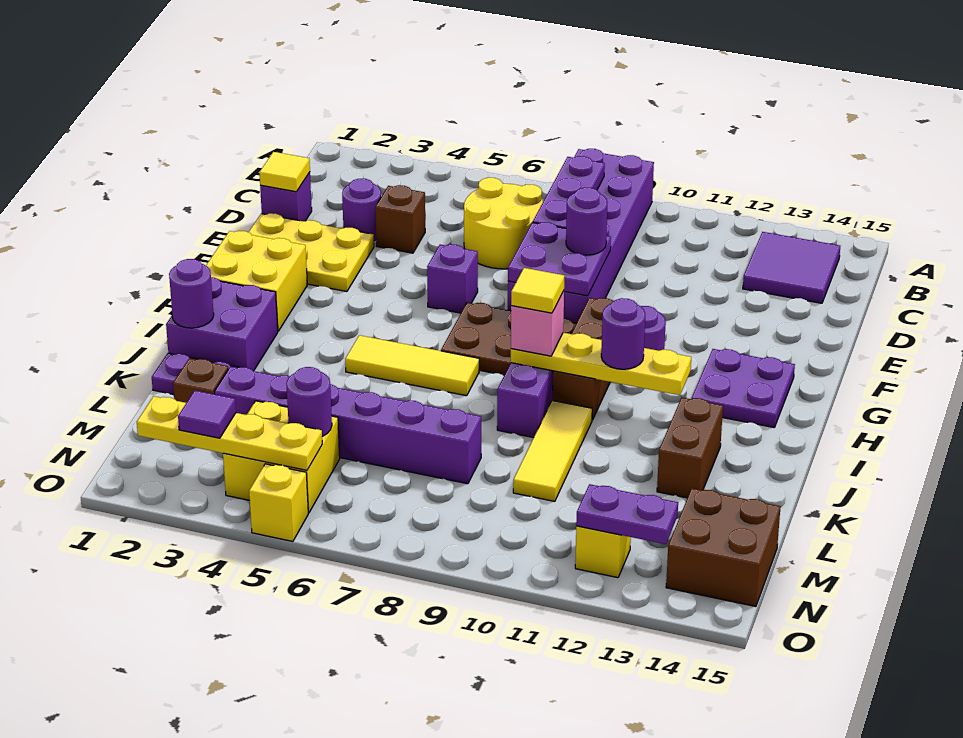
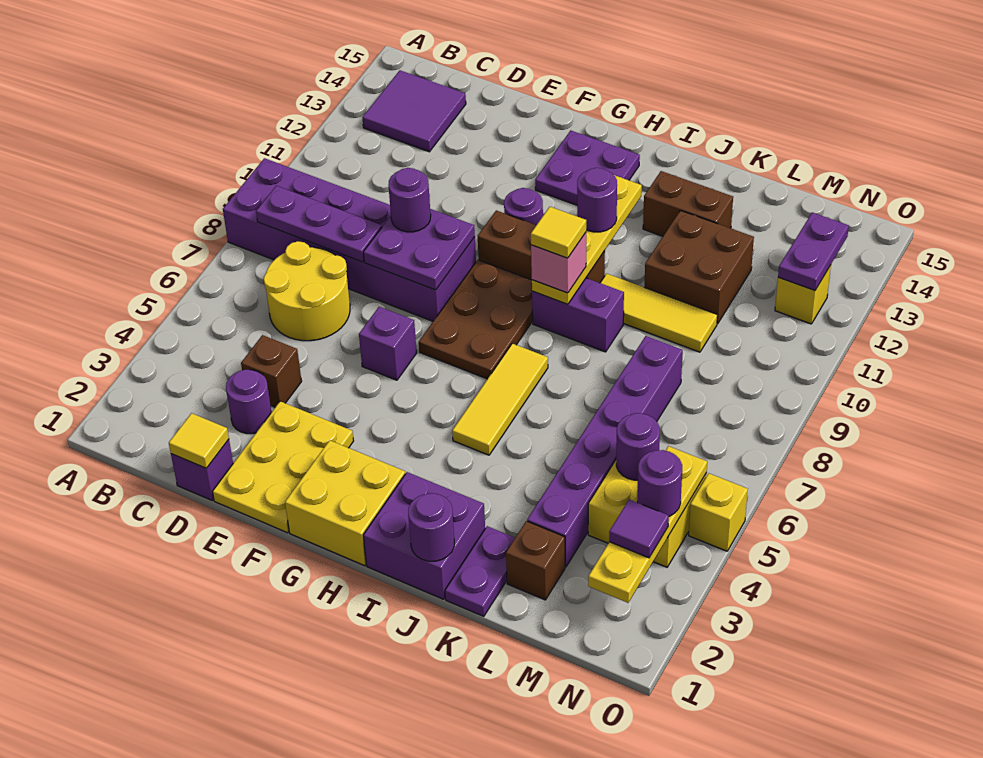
brown brick M14:N15 level 1 -> brown brick K11:L12 level 1
none -> purple round brick N4 level 3

